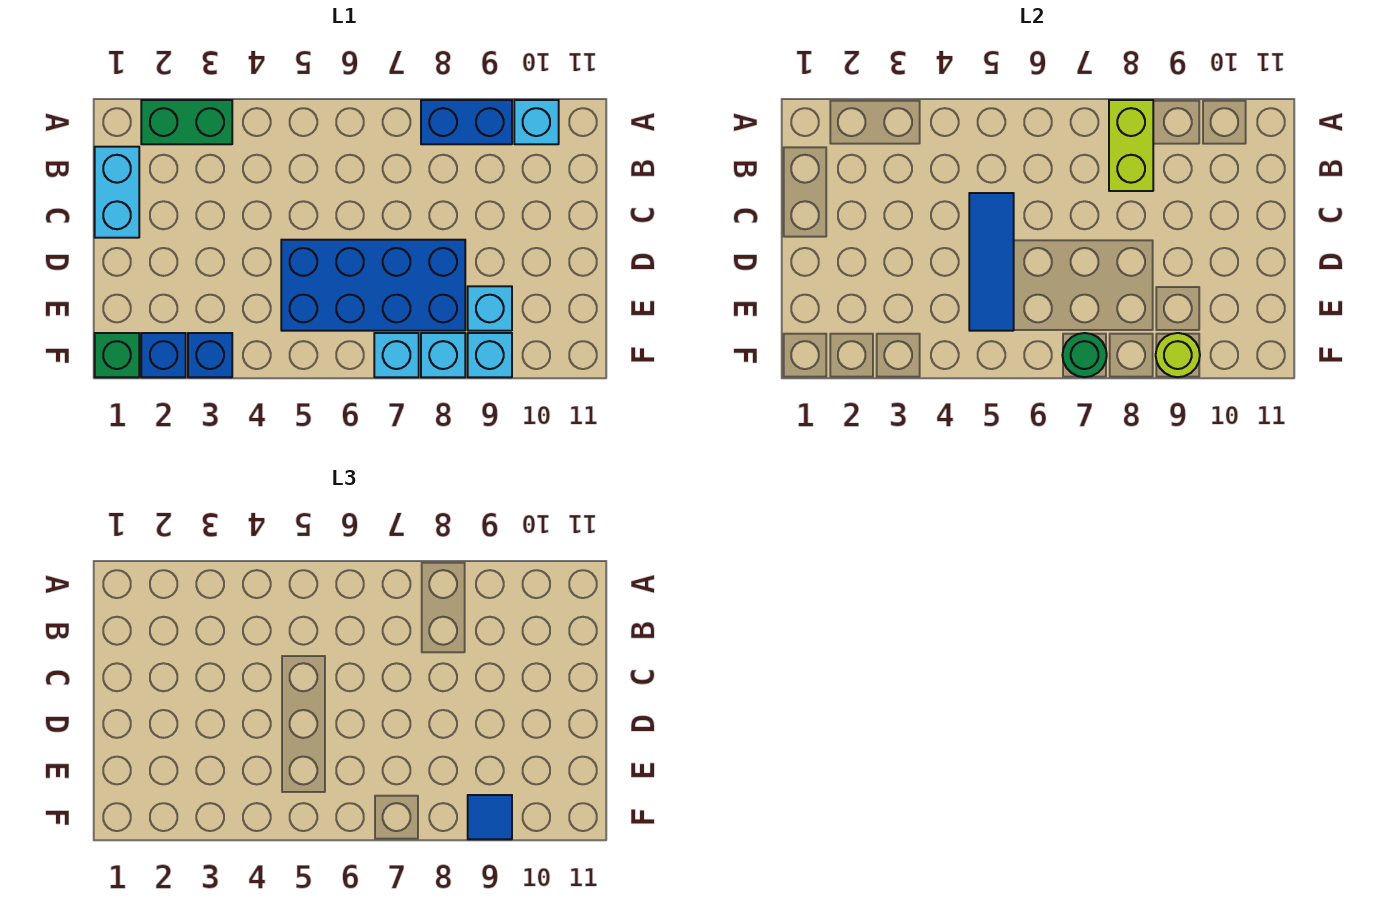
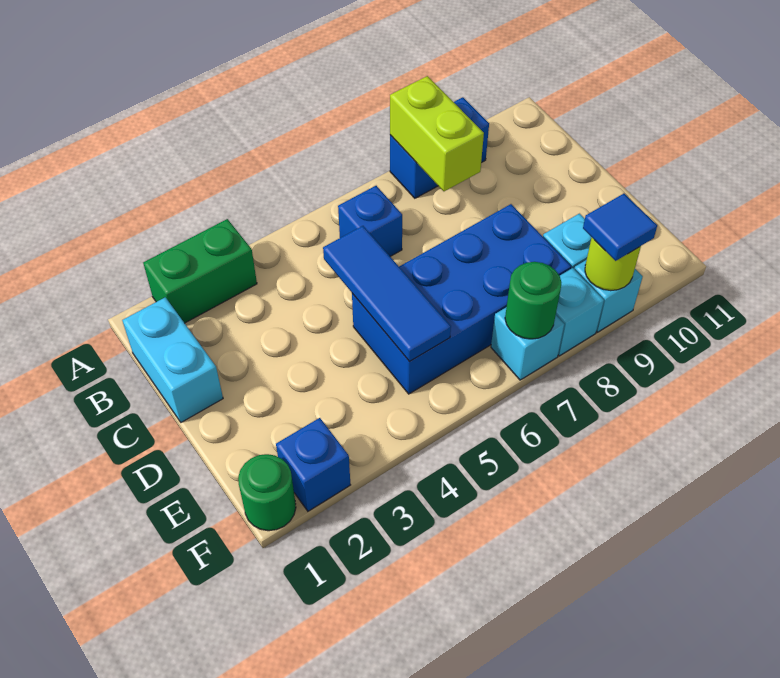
cyan brick A10 level 1 -> none
green brick F1 level 1 -> green round brick F1 level 1
blue brick F3 level 1 -> blue brick B6 level 1

